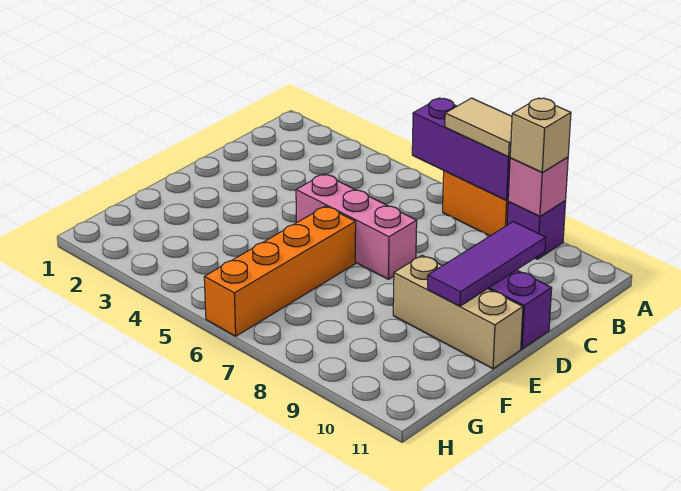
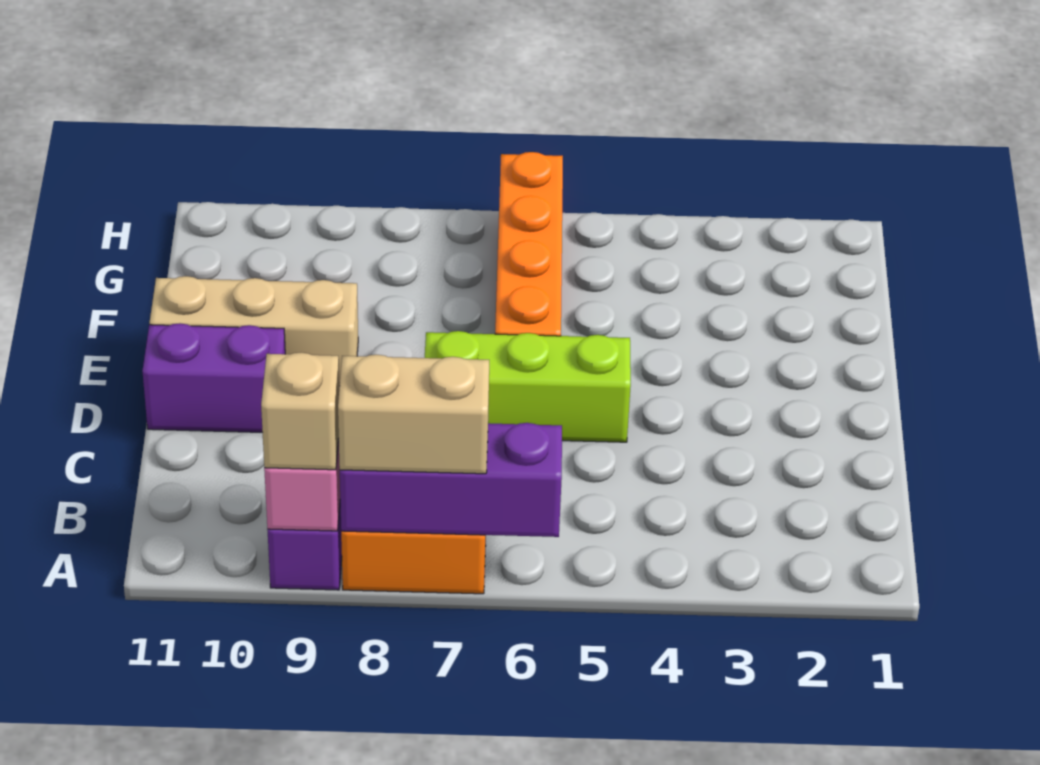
tan tile A7:A8 level 3 -> tan brick A7:A8 level 3
purple tile C10:E10 level 2 -> none
pink brick D5:D7 level 1 -> lime brick D5:D7 level 1

